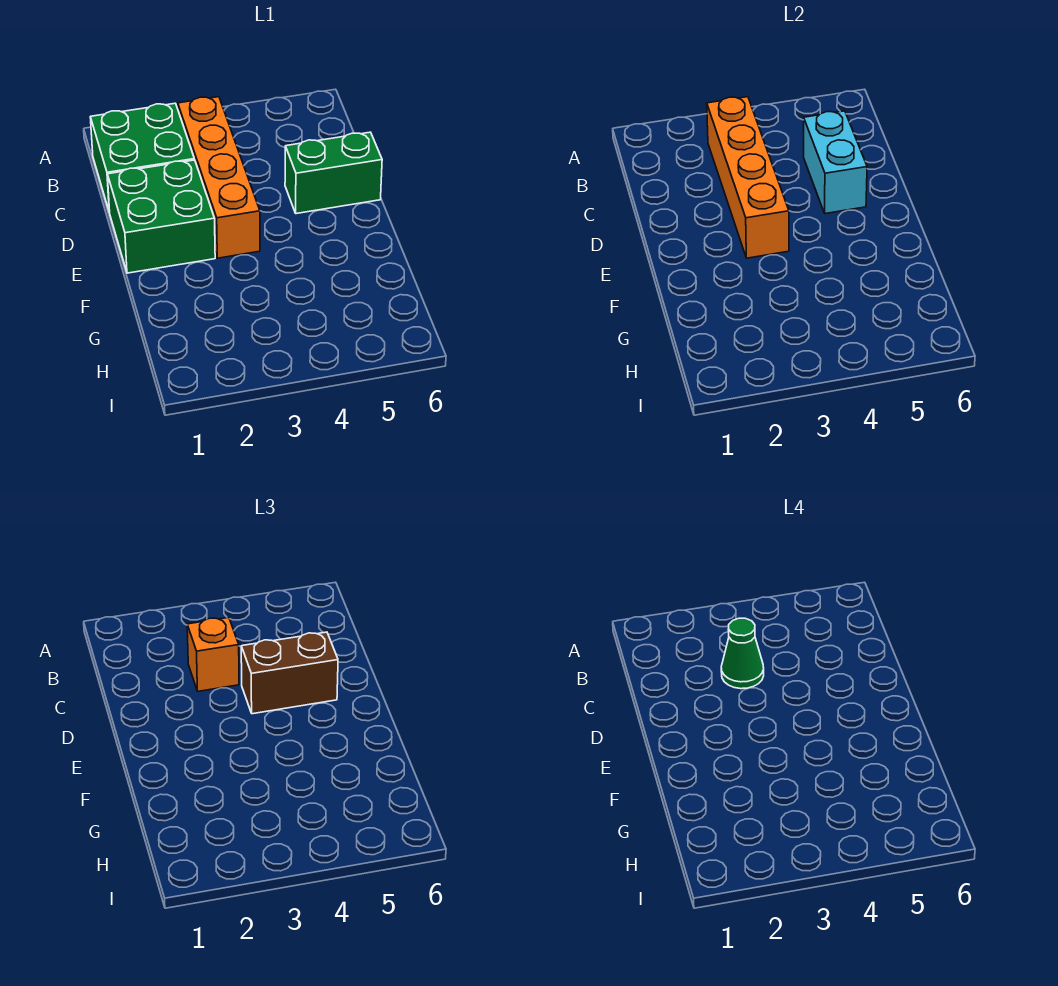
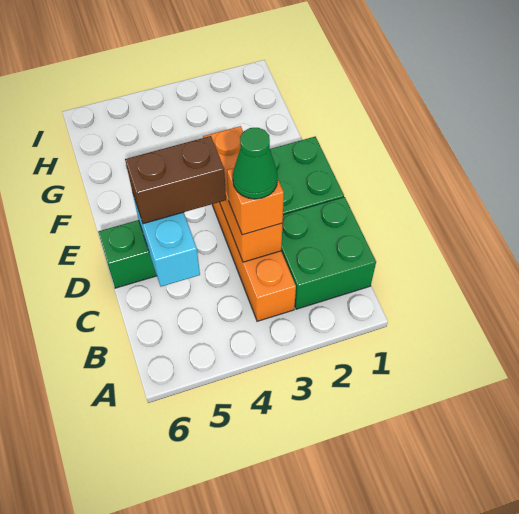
orange brick B3:E3 level 2 -> orange brick C3:E3 level 2

